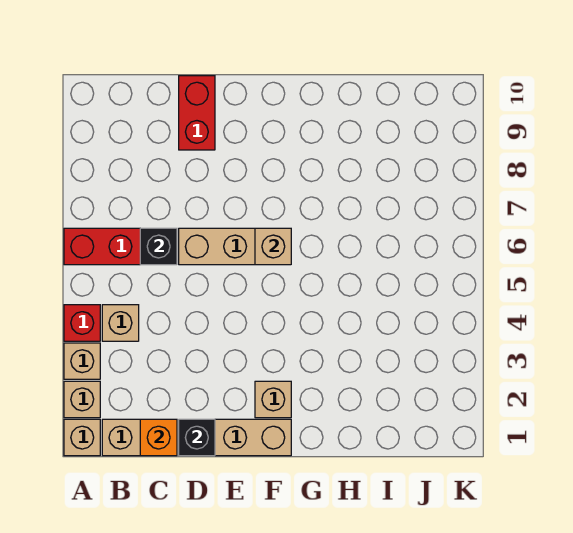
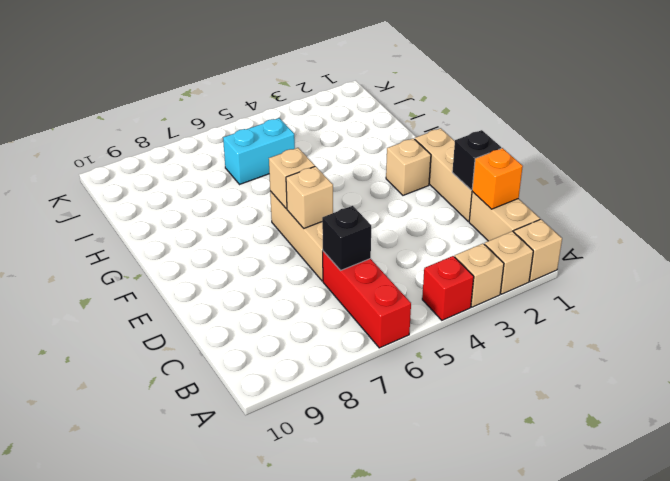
tan brick B4 level 1 -> tan brick E6 level 2
red brick D9:D10 level 1 -> none
none -> cyan brick I5:I6 level 1

